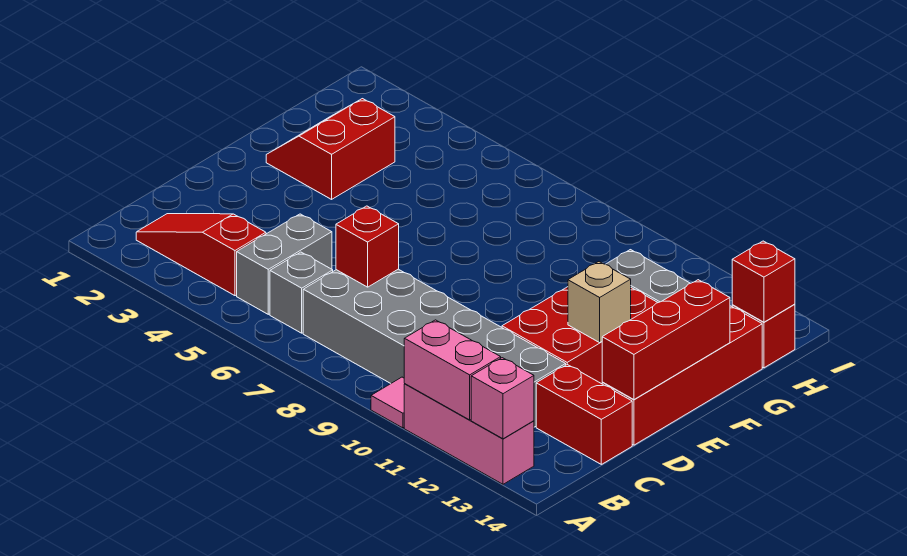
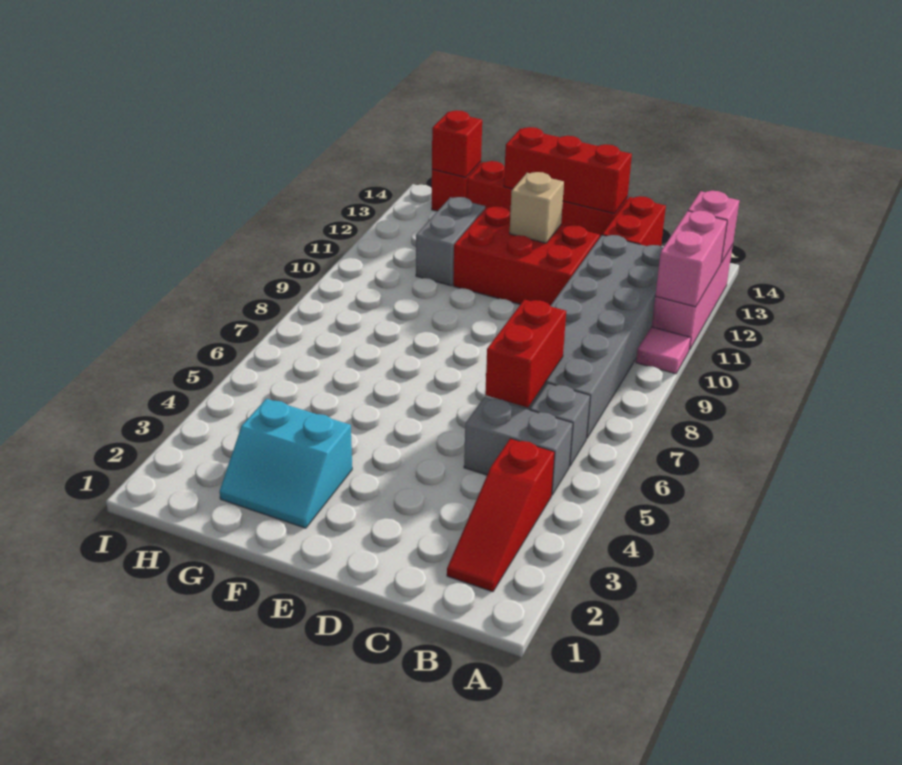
red brick C7 level 2 -> red brick C6:C7 level 2
red slope F2:G3 level 1 top 3 -> cyan slope F2:G3 level 1 top 3

